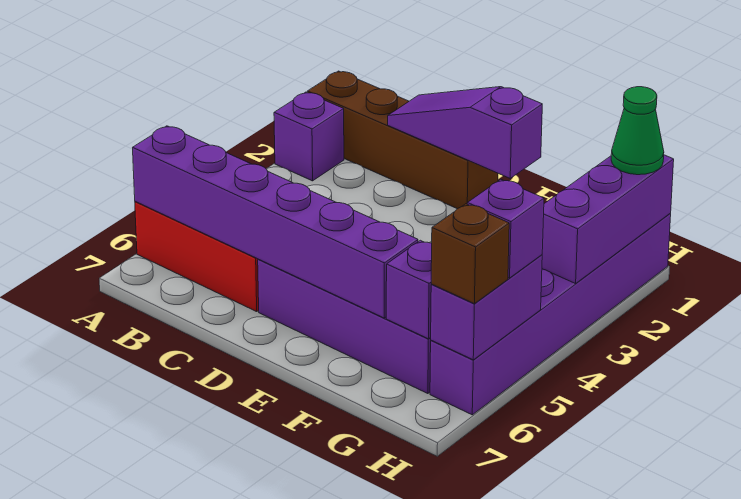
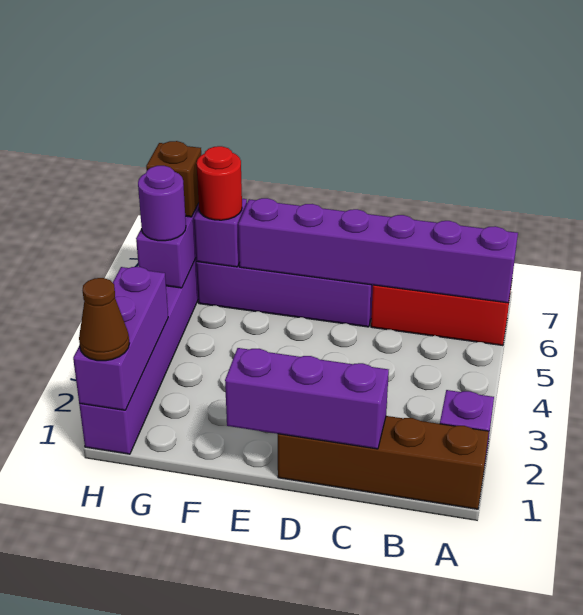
purple slope C1:E1 level 2 top E -> purple brick C1:E1 level 2
none -> red round brick G6 level 3
green cone H1 level 3 -> brown cone H1 level 3
purple brick H5 level 3 -> purple round brick H5 level 3

